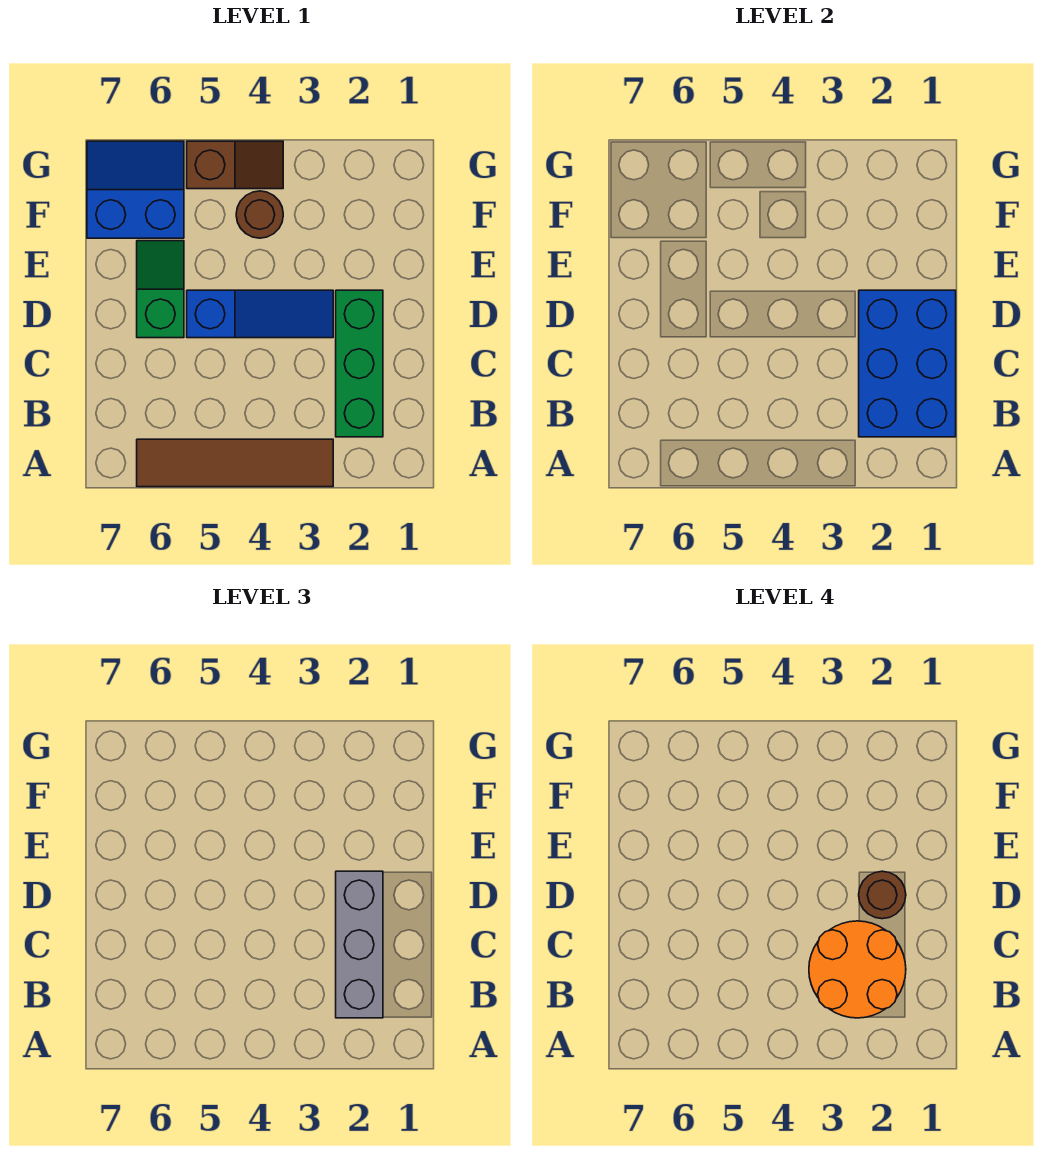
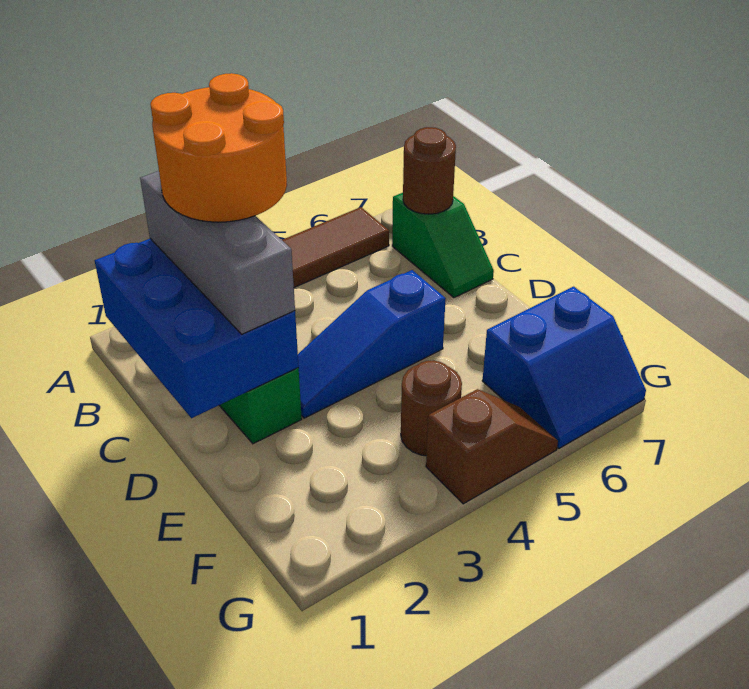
brown round brick D2 level 4 -> brown round brick B7 level 2
green slope D6:E6 level 1 top D -> green slope B7:C7 level 1 top B
brown slope G4:G5 level 1 top 5 -> brown slope G4:G5 level 1 top 4

